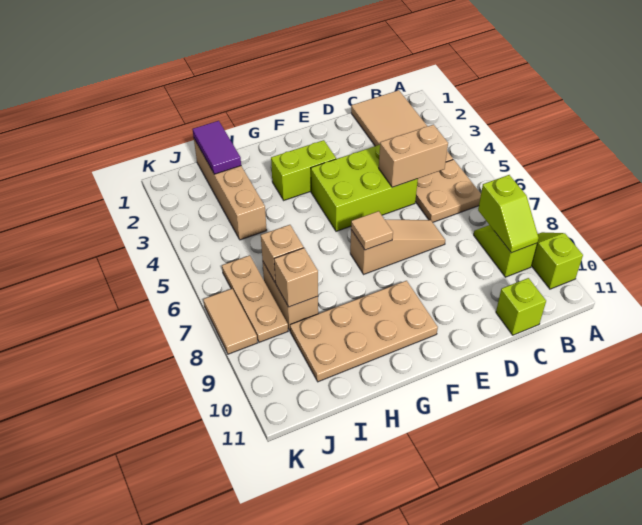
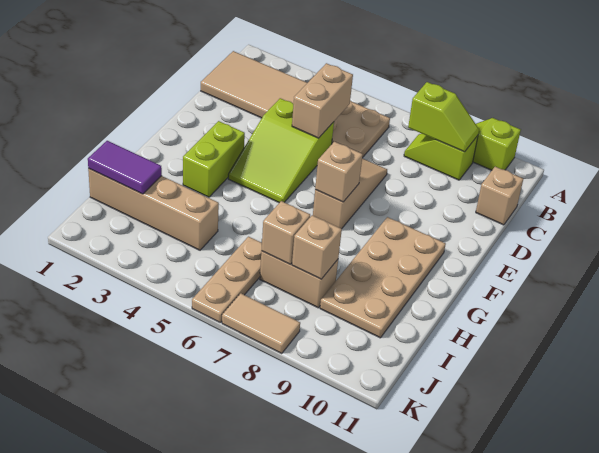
lime brick C11 level 1 -> tan brick C11 level 1
lime brick D4:F5 level 1 -> lime slope D4:F5 level 1 top D
tan tile F7 level 2 -> tan brick F7 level 2
tan plate J6:J8 level 1 -> tan plate I6:K6 level 1

